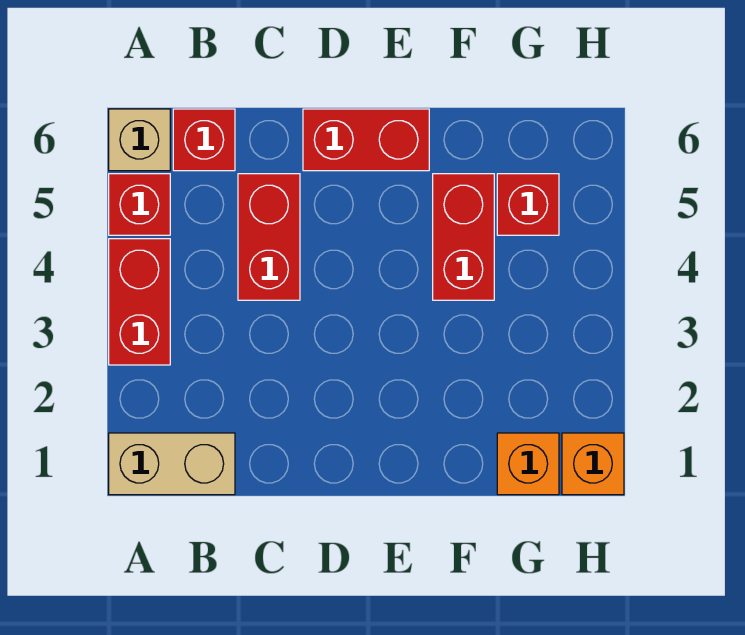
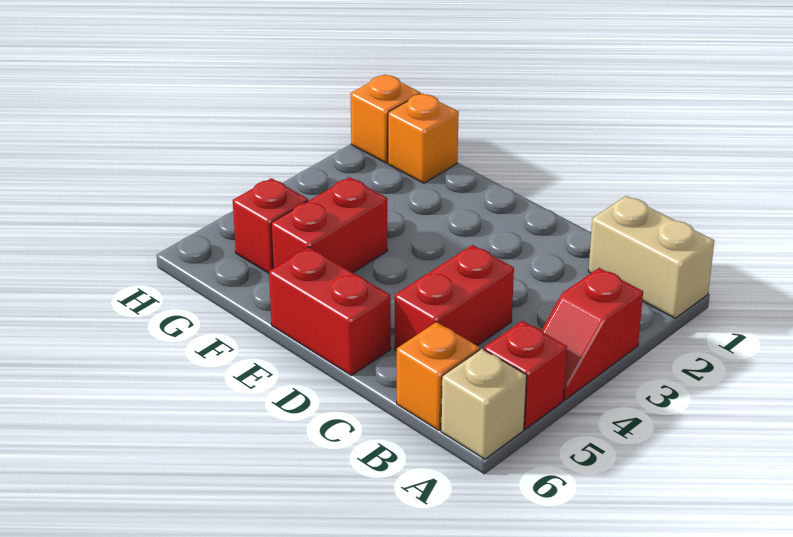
red brick A3:A4 level 1 -> red slope A3:A4 level 1 top 3
red brick B6 level 1 -> orange brick B6 level 1

